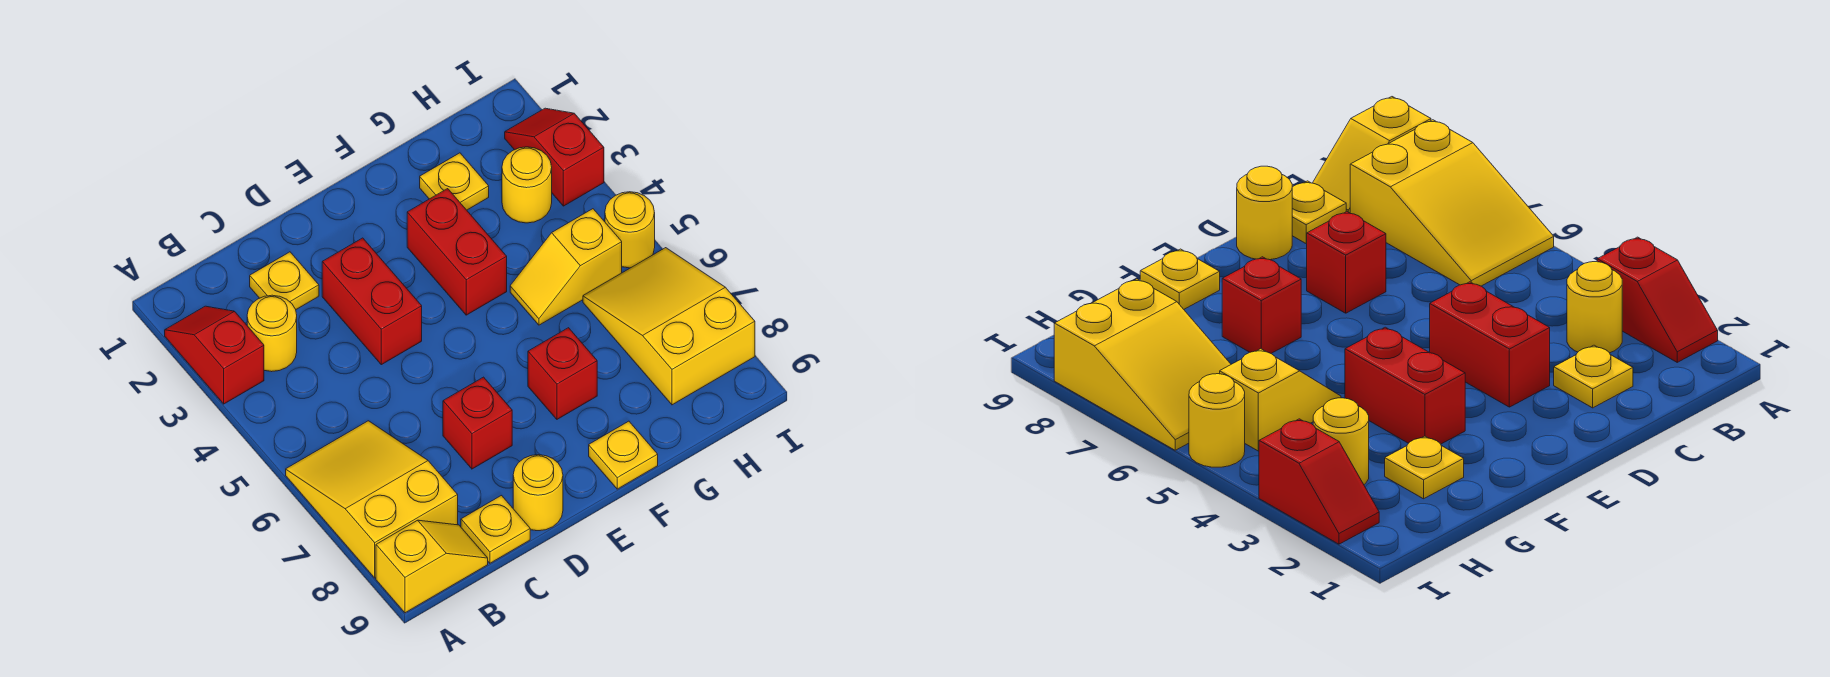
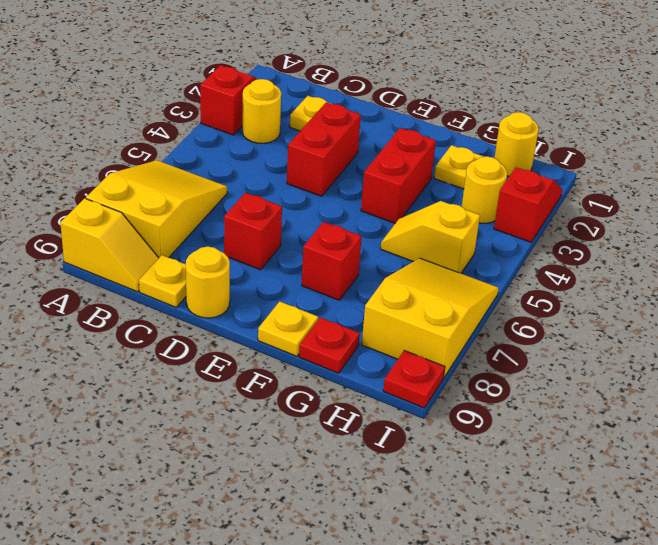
none -> red plate G9 level 1
yellow round brick I5 level 1 -> yellow round brick H1 level 1
none -> red plate I9 level 1

